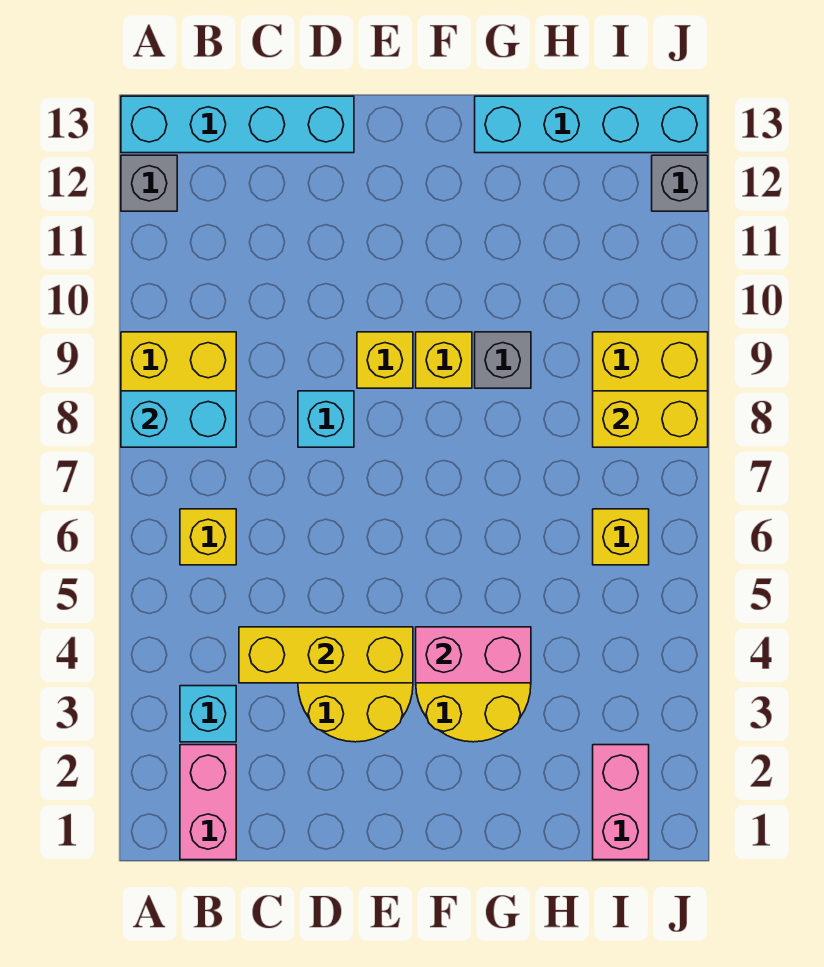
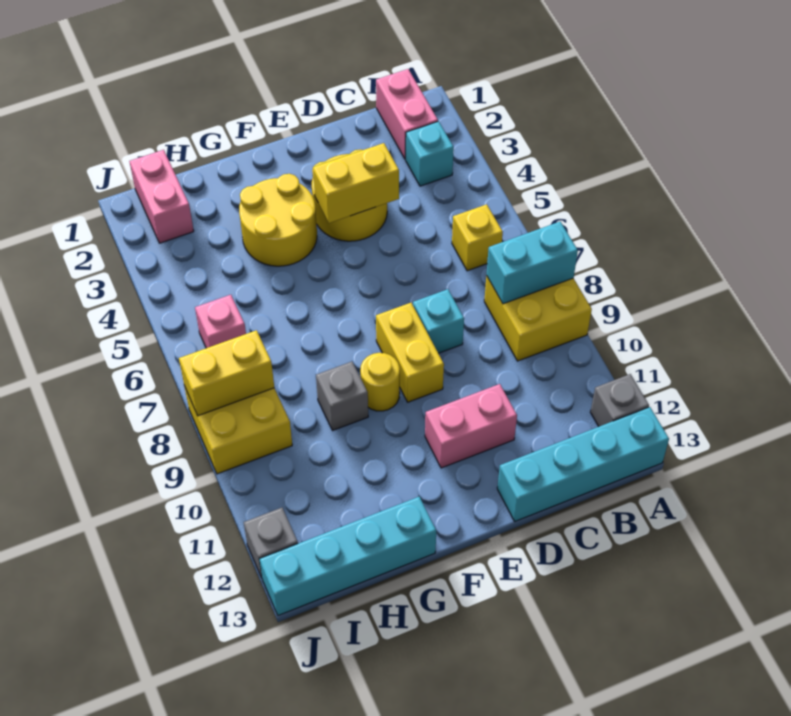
yellow brick C4:E4 level 2 -> yellow brick D4:E4 level 2
yellow brick E9 level 1 -> yellow brick E8:E9 level 1
pink brick F4:G4 level 2 -> pink brick D11:E11 level 1
yellow brick F9 level 1 -> yellow round brick F9 level 1
yellow brick I6 level 1 -> pink brick I6 level 1

